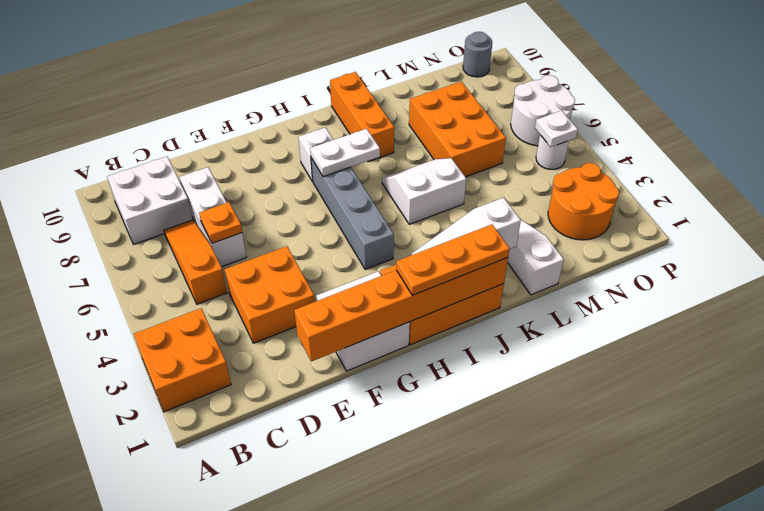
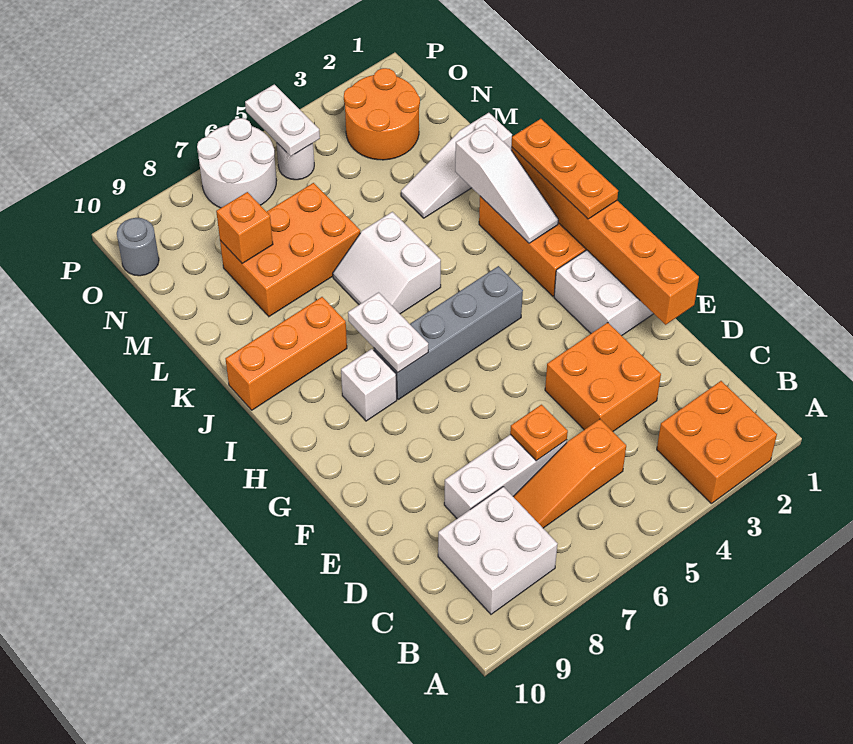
none -> orange brick M8 level 2
white plate O5 level 2 -> white plate O5:P5 level 2

